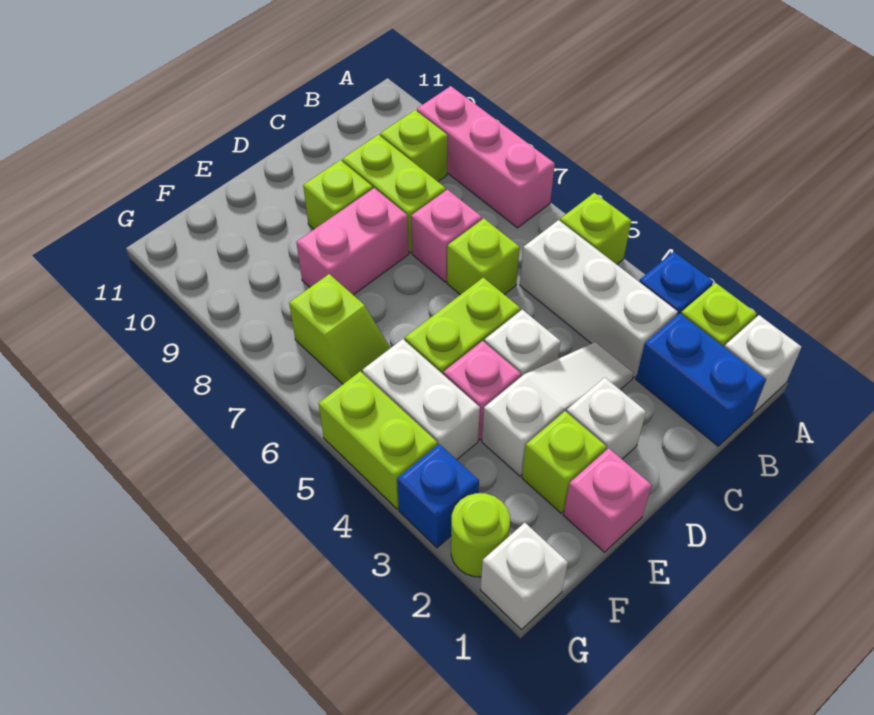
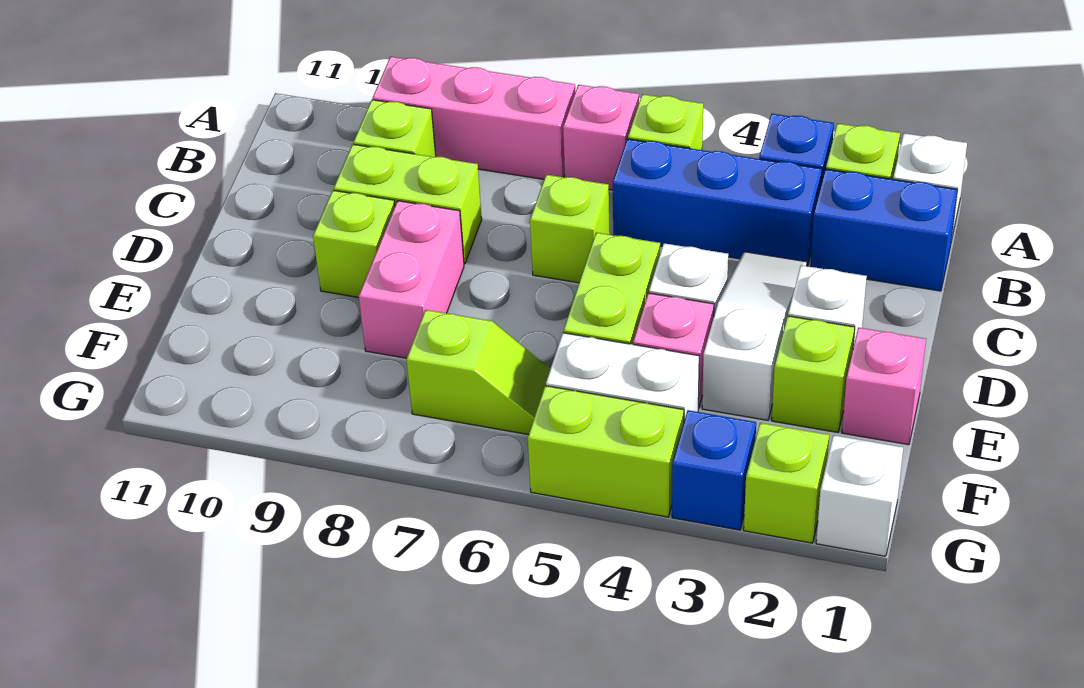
white brick B3:B5 level 1 -> blue brick B3:B5 level 1
pink brick C7 level 1 -> pink brick A6 level 1
lime round brick G2 level 1 -> lime brick G2 level 1

